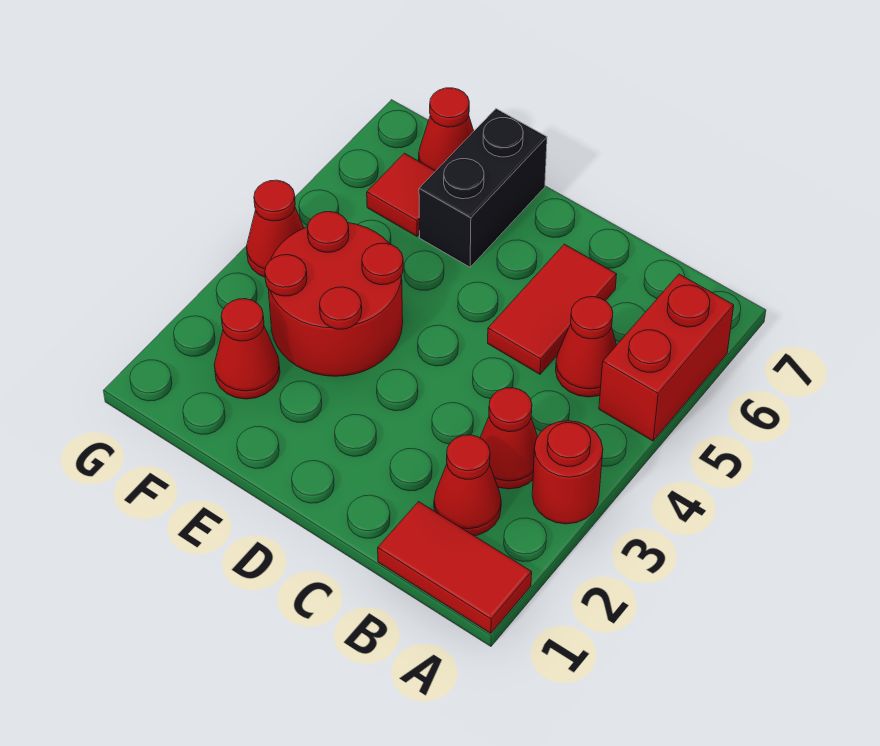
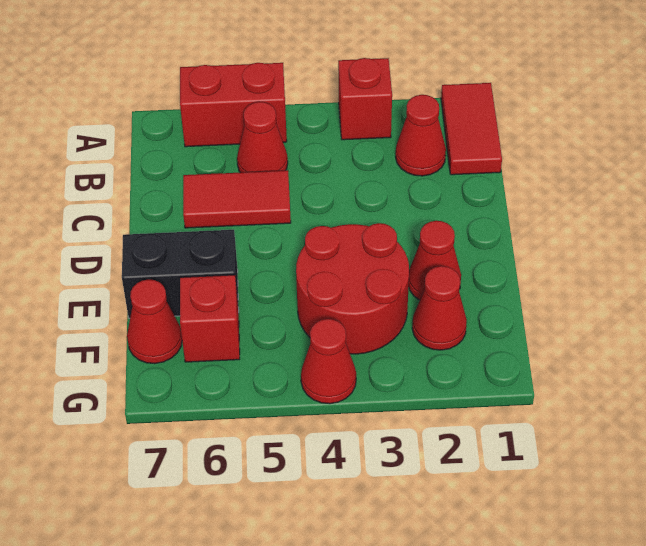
red round brick A3 level 1 -> red brick A3 level 1
red cone B3 level 1 -> red cone E2 level 1
red tile F6 level 1 -> red brick F6 level 1

